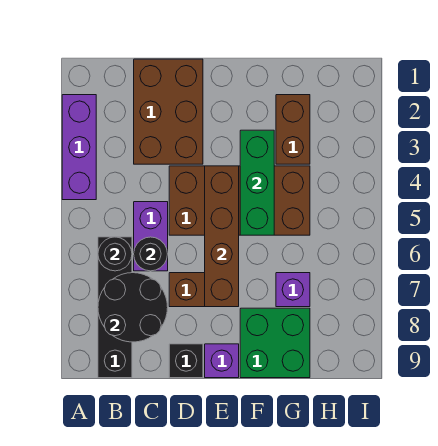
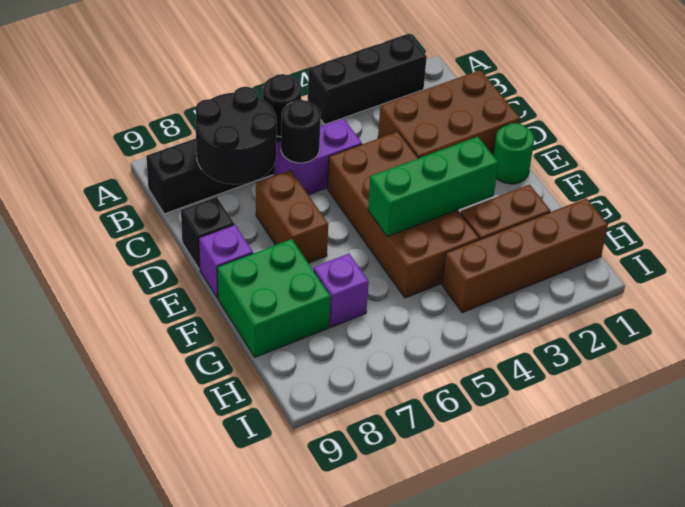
purple brick A2:A4 level 1 -> black brick A2:A4 level 1
none -> green round brick E1 level 1
brown brick E4:E7 level 2 -> brown brick H1:H4 level 1

